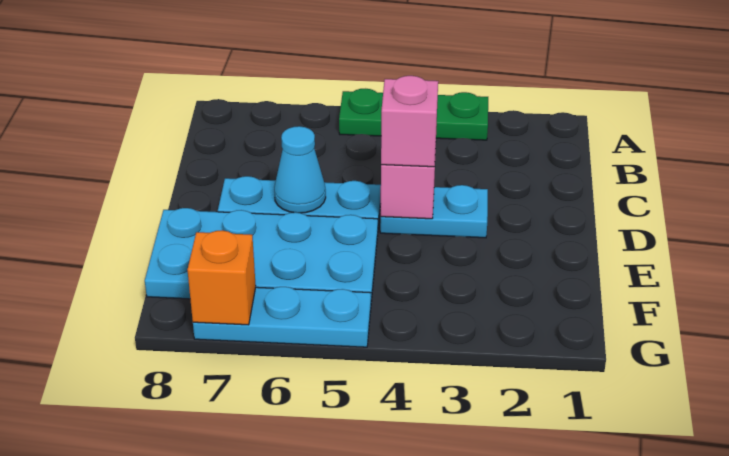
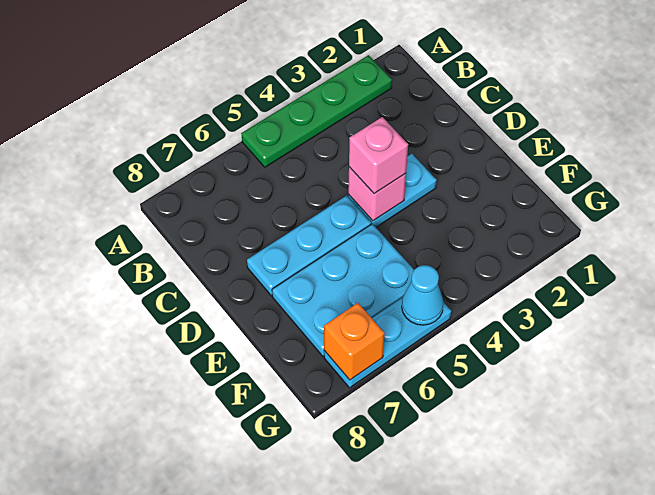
green plate A3:A5 level 1 -> green plate A2:A5 level 1
cyan cone D6 level 2 -> cyan cone G5 level 2
cyan plate E5:F8 level 1 -> cyan plate E5:F7 level 1

